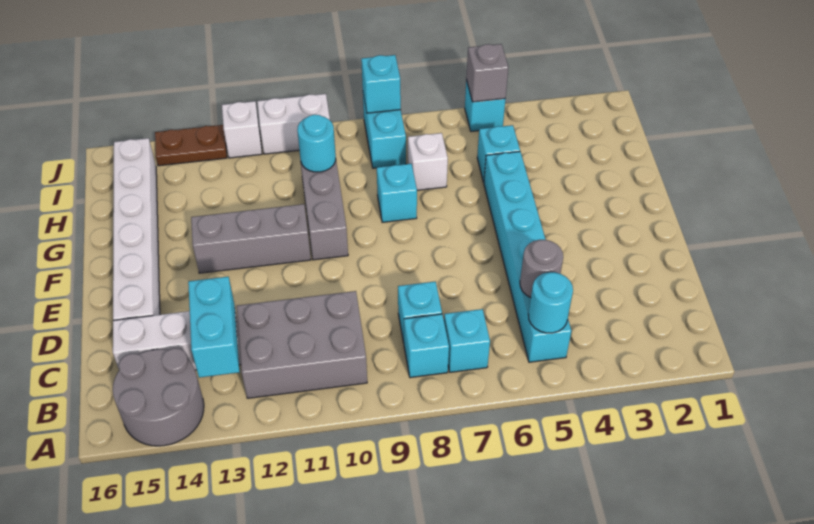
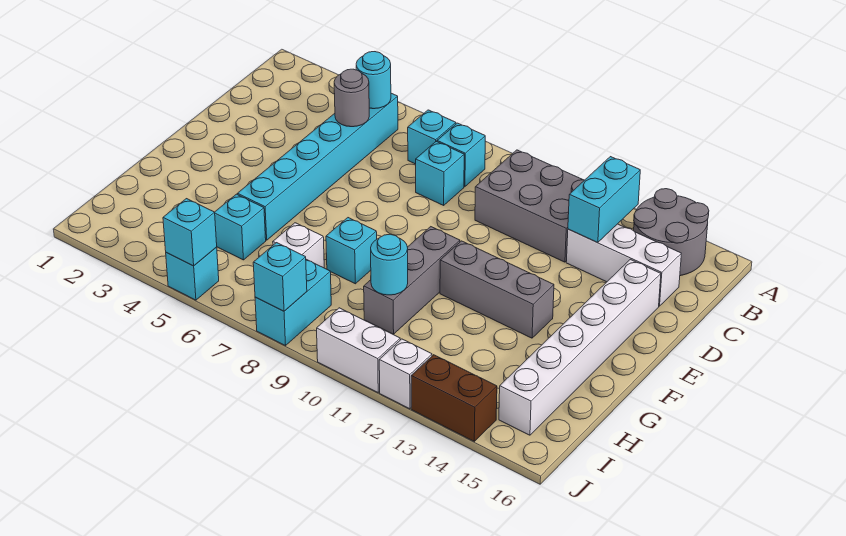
grey brick J5 level 2 -> cyan brick J5 level 2
brown plate J13:J14 level 1 -> brown brick J13:J14 level 1

